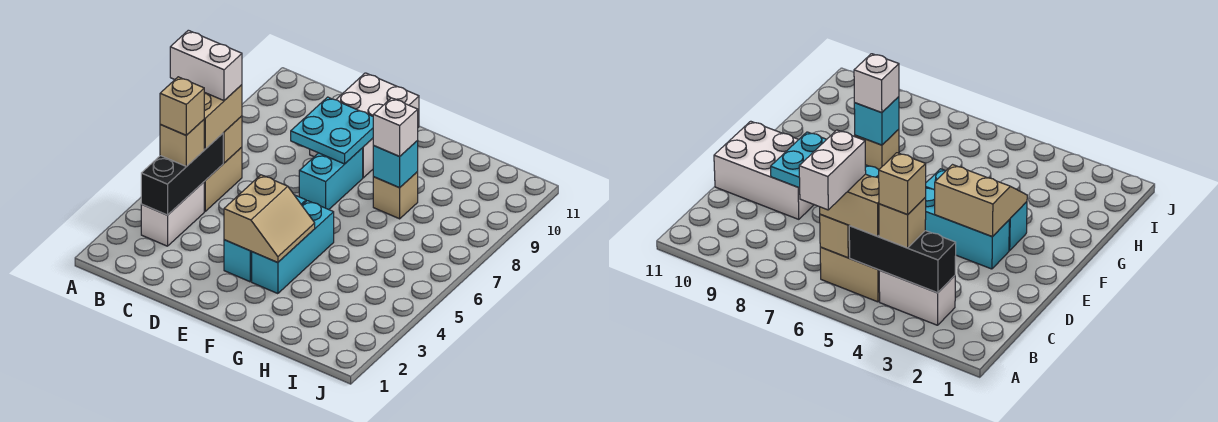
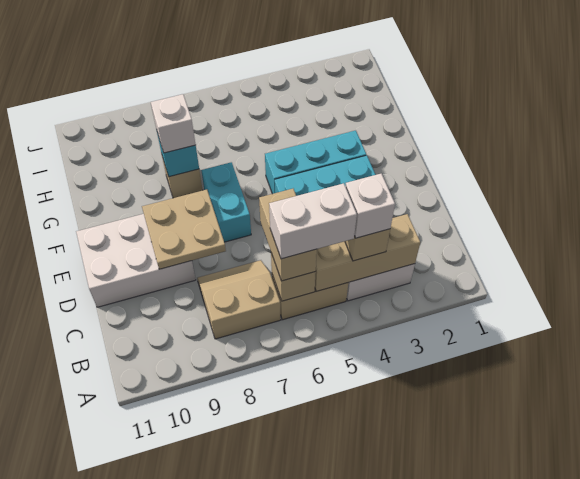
white brick A6:B6 level 4 -> white brick B5:B6 level 4
black brick B3:B5 level 2 -> tan brick B3:B5 level 2
tan brick B4 level 4 -> white brick B4 level 4
tan brick B5:B6 level 3 -> tan brick B6:C6 level 3
cyan plate D8:E9 level 2 -> tan plate D8:E9 level 2
tan slope E3:F4 level 2 top E -> tan slope B7:C8 level 1 top B
cyan brick E7:E8 level 1 -> cyan brick E7:F7 level 1

